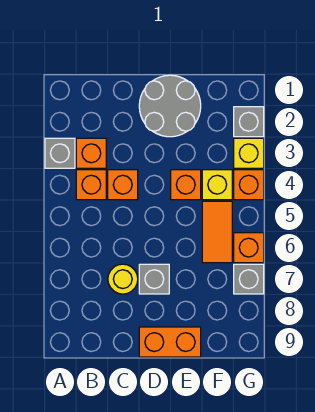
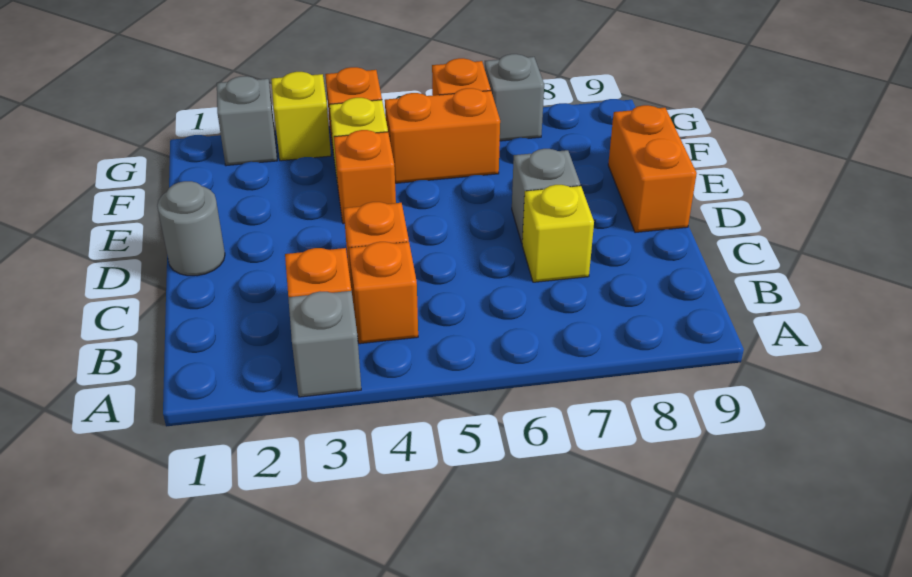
yellow round brick C7 level 1 -> yellow brick C7 level 1
grey round brick D1:E2 level 1 -> grey round brick D1 level 1
orange tile F5:F6 level 1 -> orange brick F5:F6 level 1

